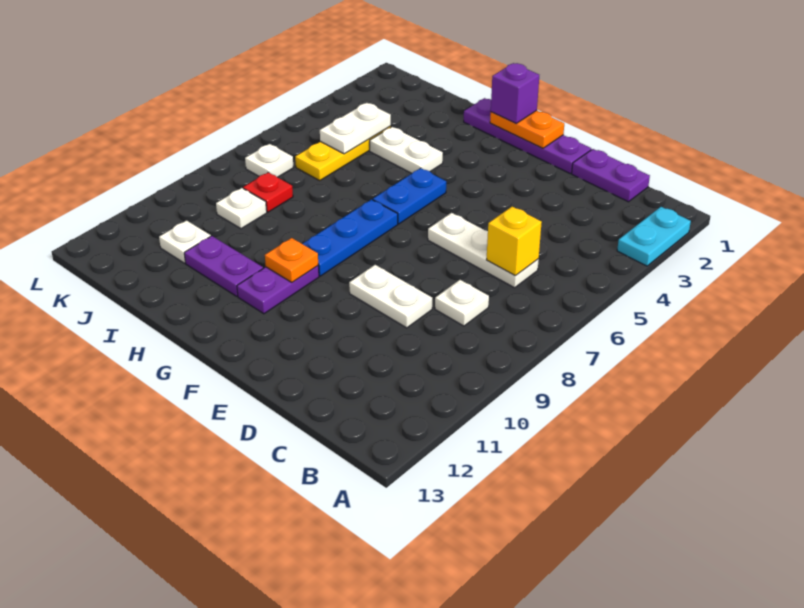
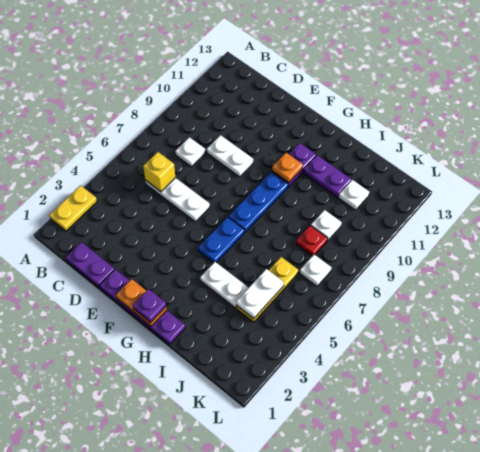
cyan plate A2:A3 level 1 -> yellow plate A2:A3 level 1
purple brick G1 level 3 -> purple plate G1 level 3

